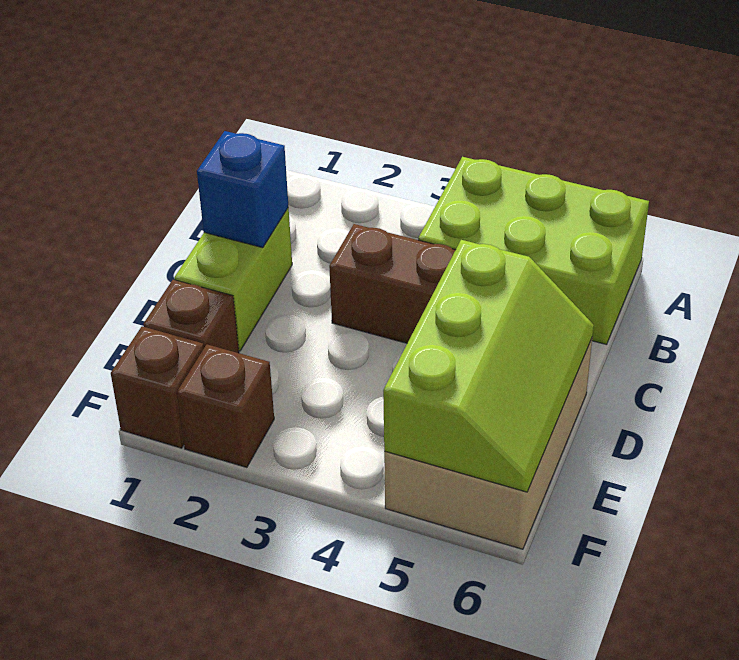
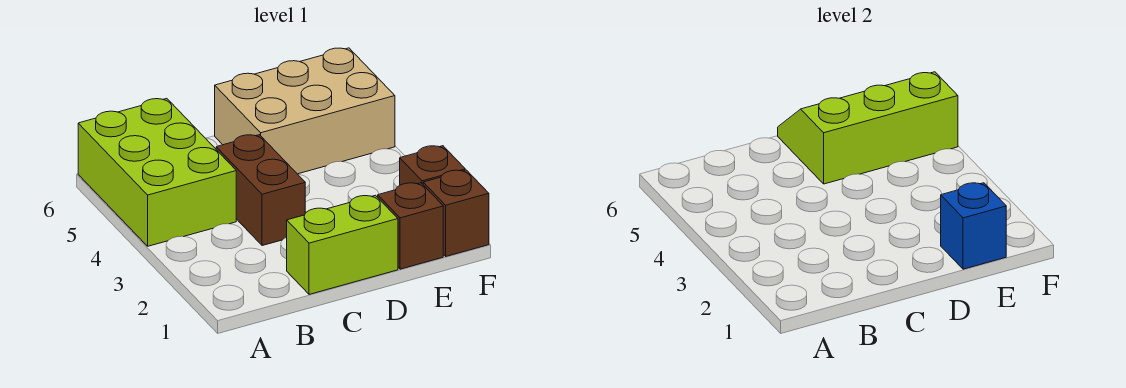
blue brick C1 level 2 -> blue brick E1 level 2

